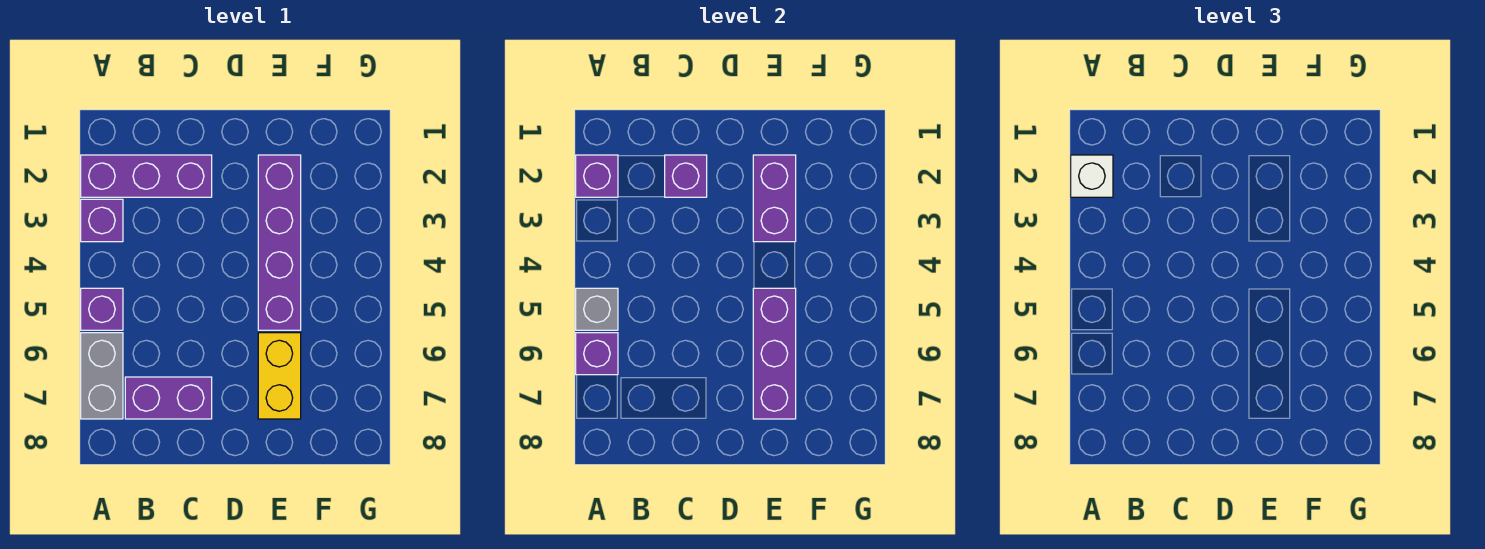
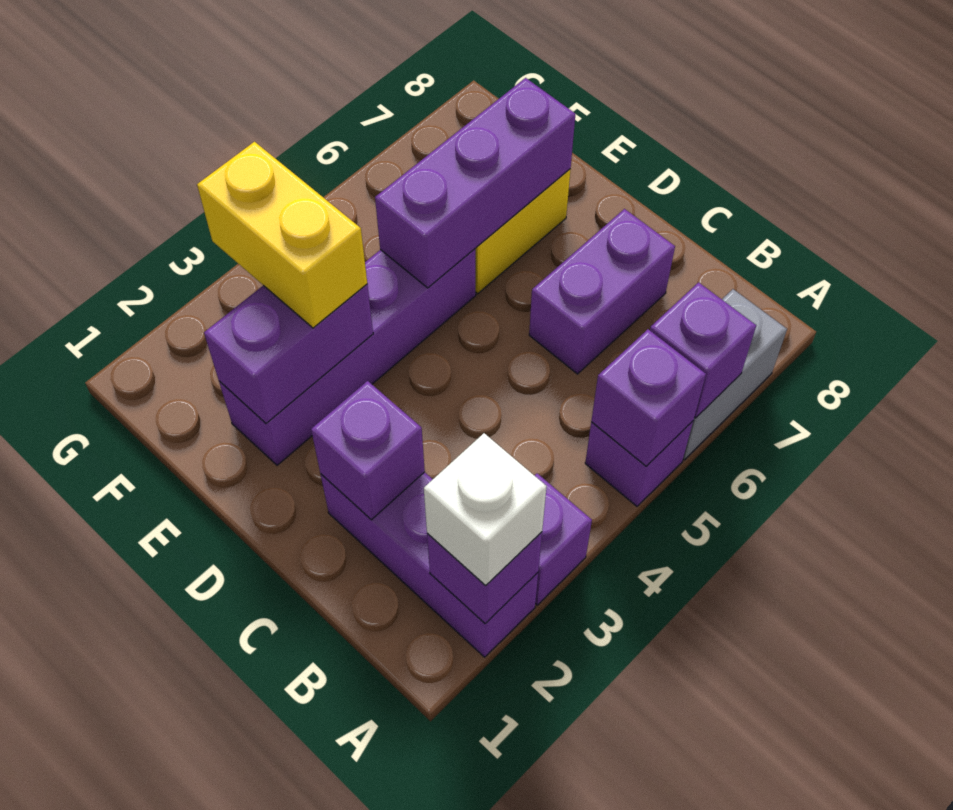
grey brick A5 level 2 -> purple brick A5 level 2
purple brick B7:C7 level 1 -> purple brick C6:C7 level 1
none -> yellow brick E3:F3 level 3

